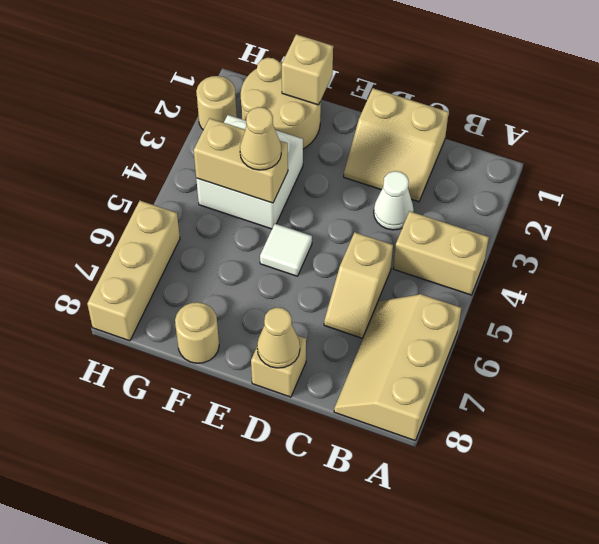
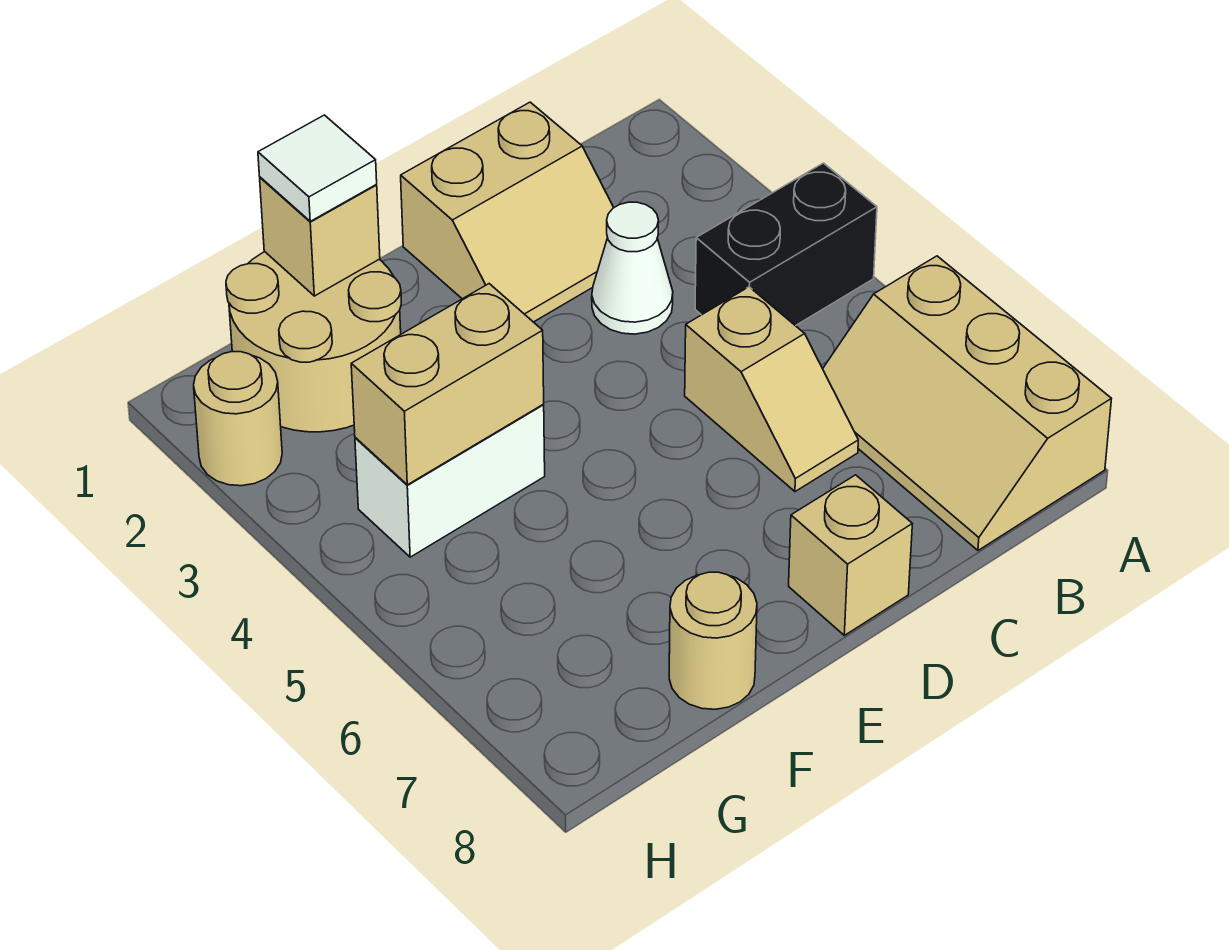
tan brick A4:B4 level 1 -> black brick A4:B4 level 1
tan cone D8 level 2 -> none
white tile E5 level 1 -> white tile F1 level 3
white brick F3:G4 level 1 -> white brick F4:G4 level 1
tan cone F4 level 3 -> none
tan brick H6:H8 level 1 -> none

